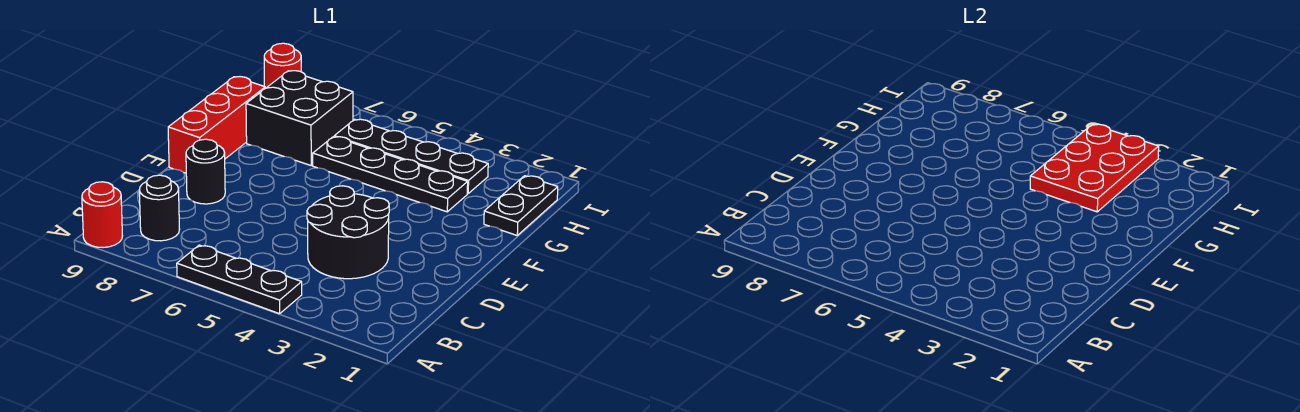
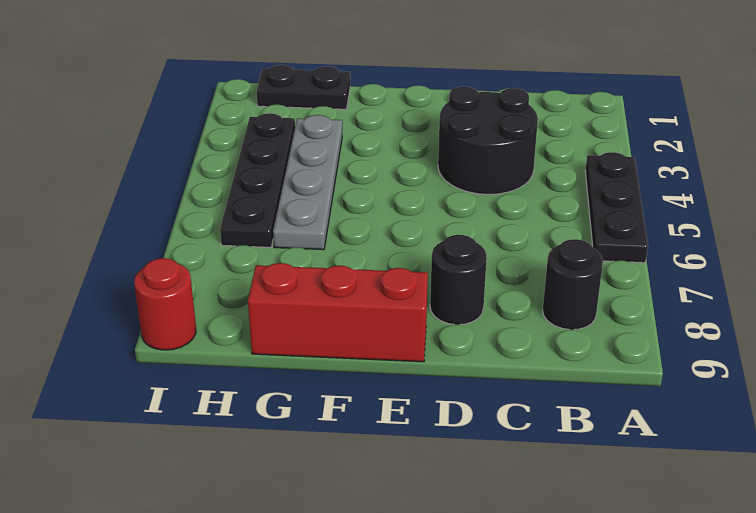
red round brick A9 level 1 -> none
black plate G3:G6 level 1 -> grey plate G3:G6 level 1
red plate G3:I4 level 2 -> none
black brick G7:H8 level 1 -> none

